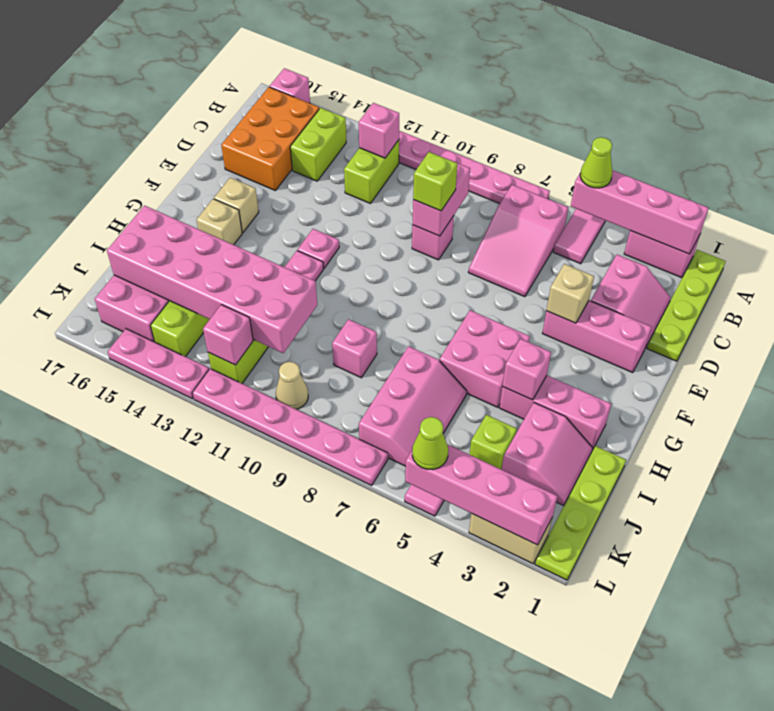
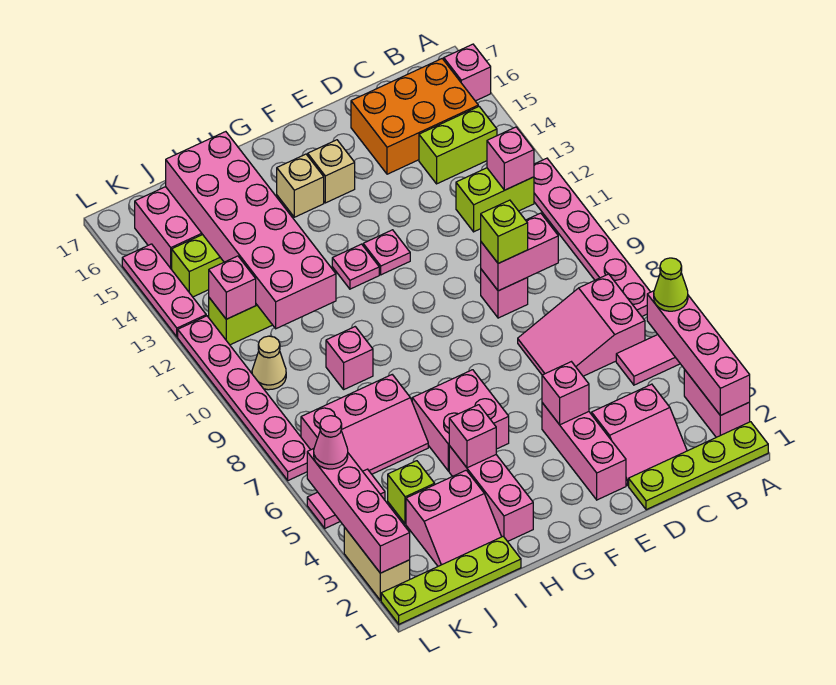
tan brick E4 level 2 -> pink brick E4 level 2
lime cone L5 level 3 -> pink cone L5 level 3

